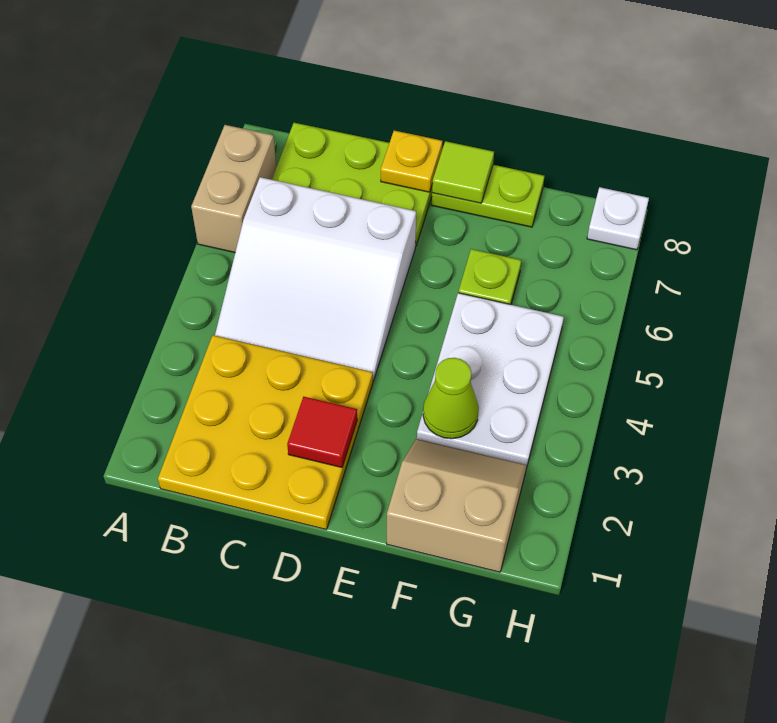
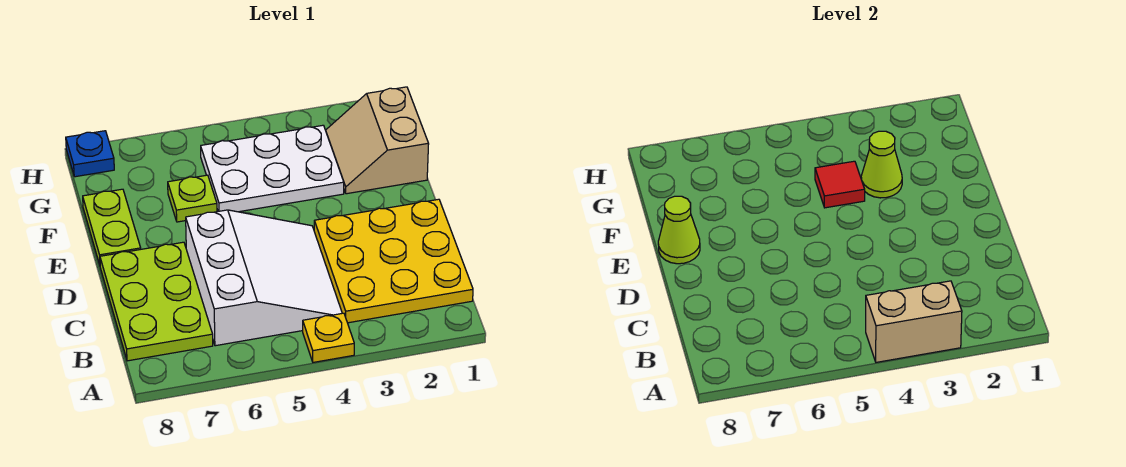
tan brick A6:A7 level 1 -> tan brick A3:A4 level 2
red tile D2 level 2 -> red tile F4 level 2
yellow plate D8 level 2 -> yellow plate A4 level 1
lime tile E8 level 2 -> lime cone E8 level 2
white plate H8 level 1 -> blue plate H8 level 1

